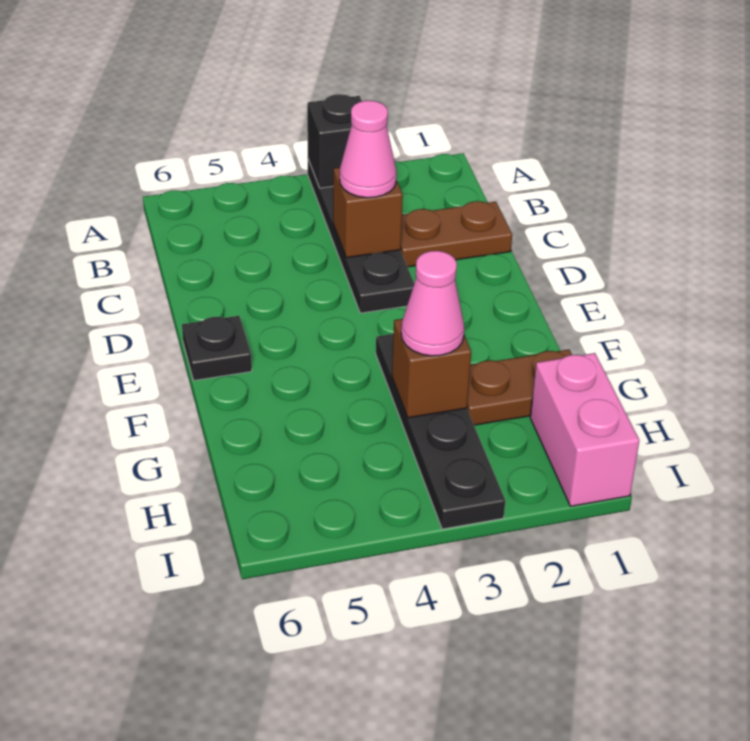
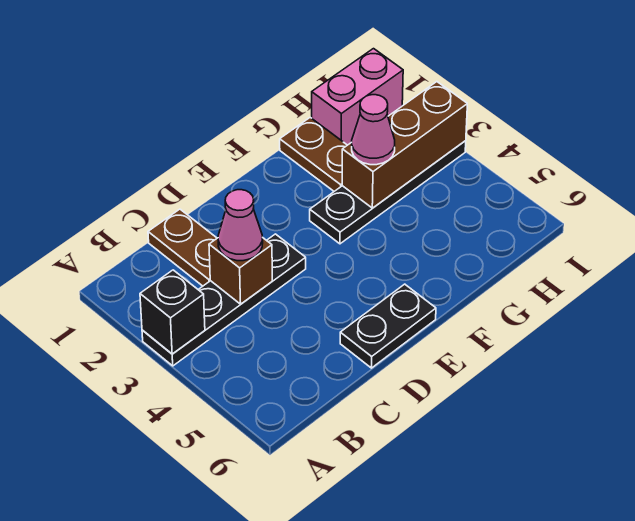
black plate E6 level 1 -> black plate D6:E6 level 1
brown brick G3 level 2 -> brown brick G3:I3 level 2

